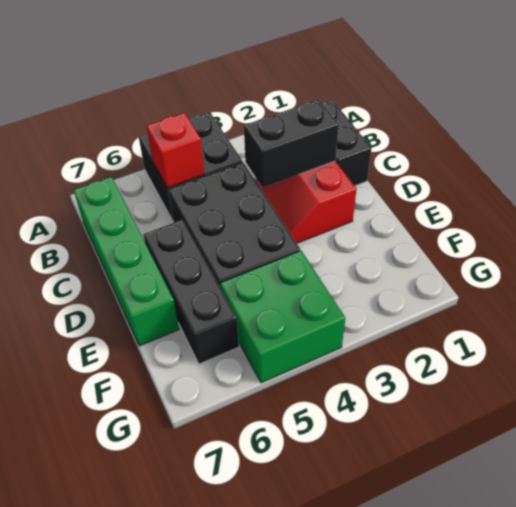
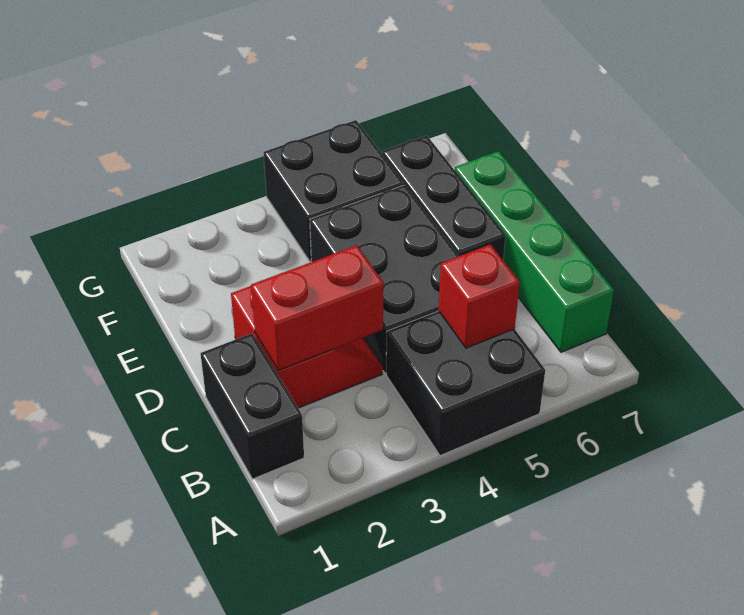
black brick C2:C3 level 2 -> red brick C2:C3 level 2
green brick F4:G5 level 1 -> black brick F4:G5 level 1

